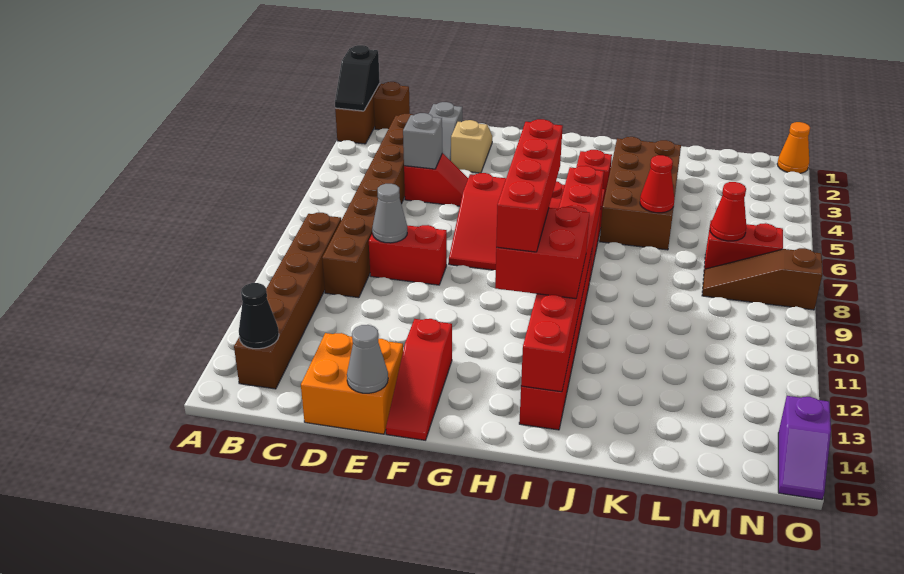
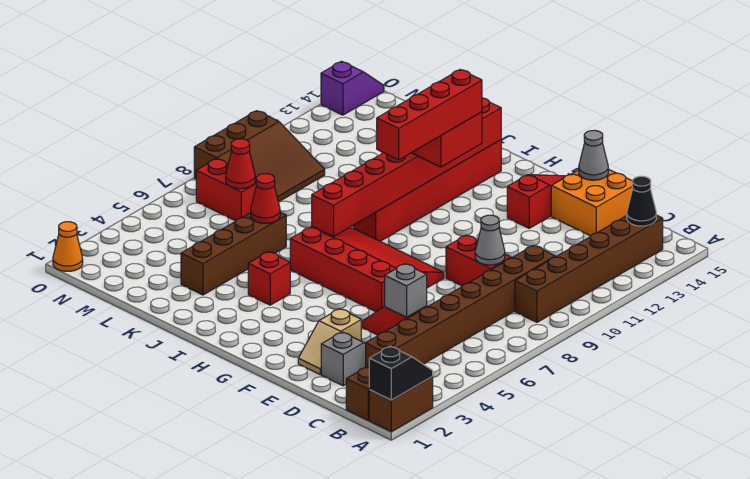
brown brick J3:K6 level 1 -> brown brick K3:K6 level 1
brown slope M8:O8 level 1 top O -> brown slope M8:O10 level 1 top O

